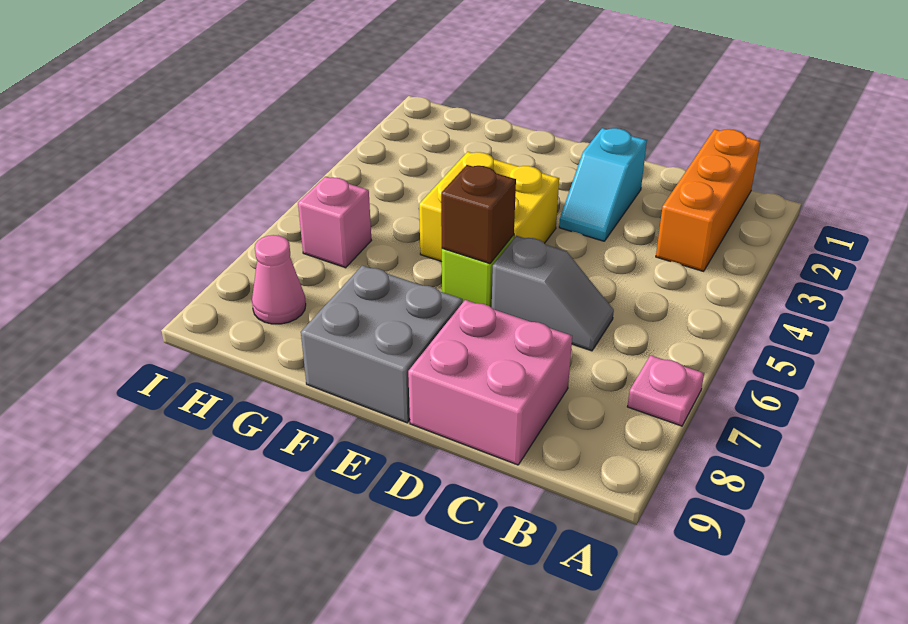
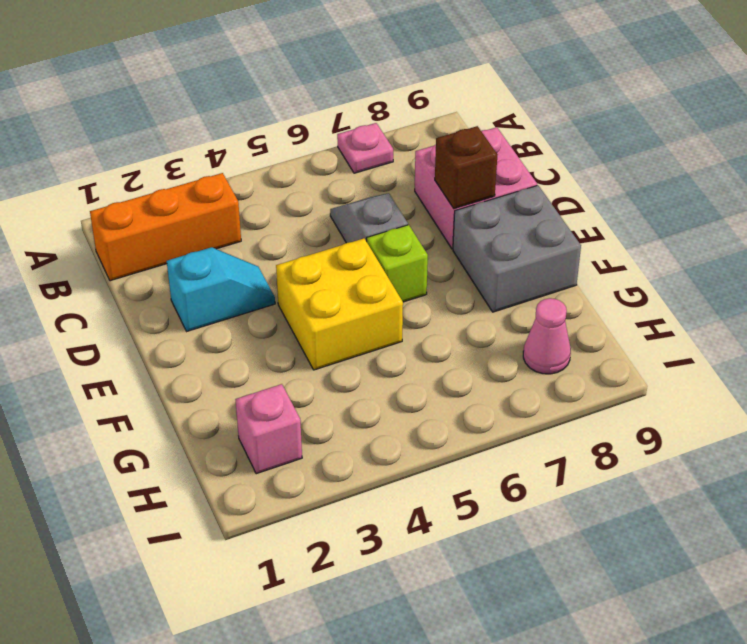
brown brick E6 level 2 -> brown brick D8 level 2
pink brick H6 level 1 -> pink brick H2 level 1

